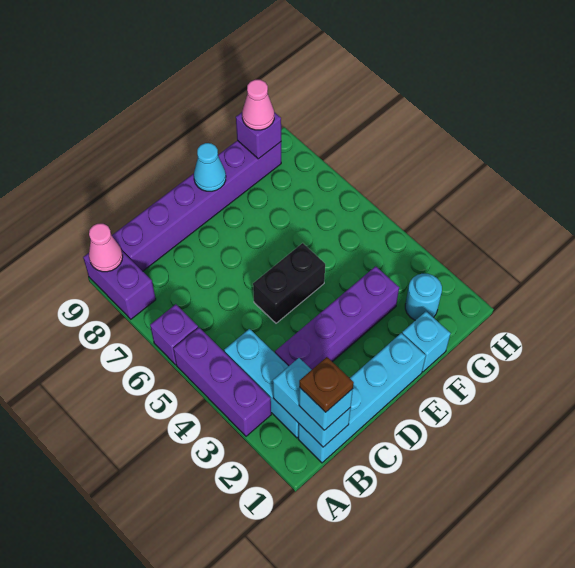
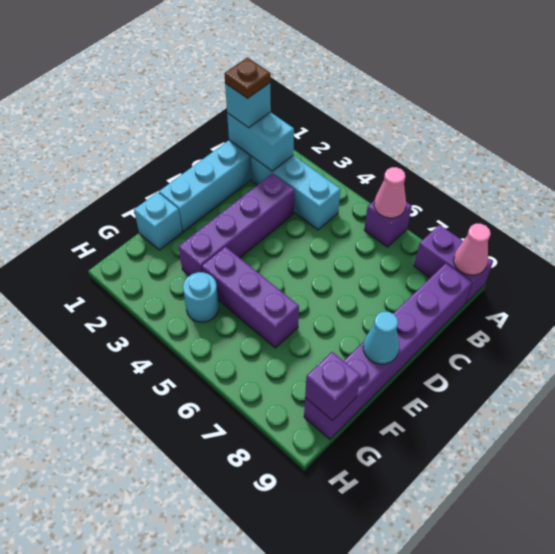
purple brick A3:A5 level 1 -> purple brick F4:F6 level 1
black brick D5:E5 level 1 -> none
cyan round brick G2 level 1 -> cyan round brick G4 level 1
pink cone G9 level 3 -> pink cone A6 level 2

